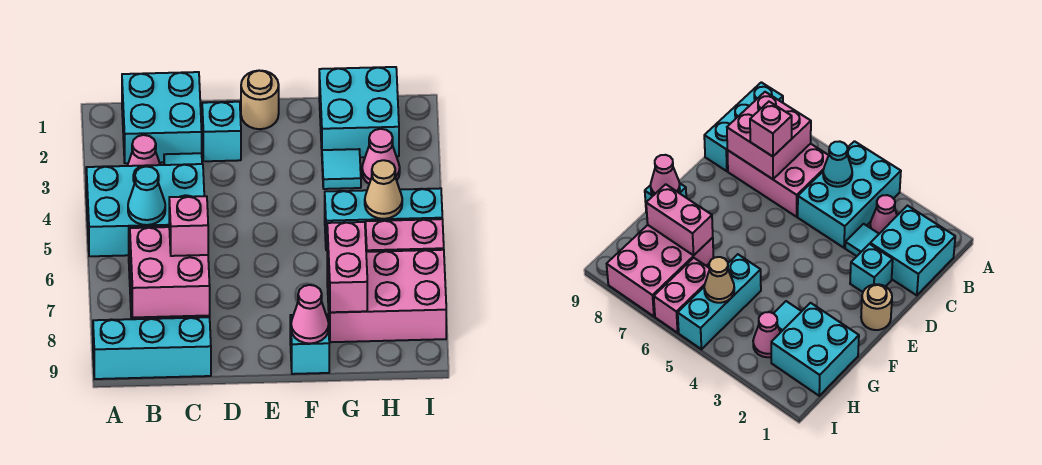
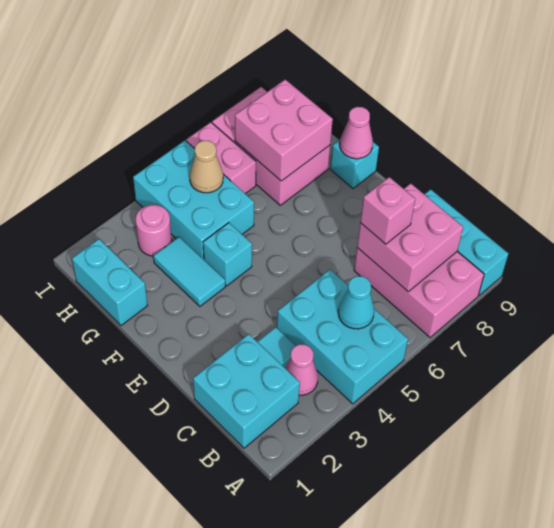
pink brick B6:C8 level 1 -> pink brick A7:C8 level 1
cyan brick D2 level 1 -> cyan brick F4 level 1
tan round brick E1 level 1 -> none
cyan brick G1:H2 level 1 -> cyan brick G1:H1 level 1
cyan tile G3 level 1 -> cyan tile F3:G3 level 1
cyan brick G5:I5 level 1 -> cyan brick G4:I5 level 1
pink brick G7:G8 level 2 -> pink brick G7:H8 level 2
pink cone H3 level 1 -> pink round brick H3 level 1

